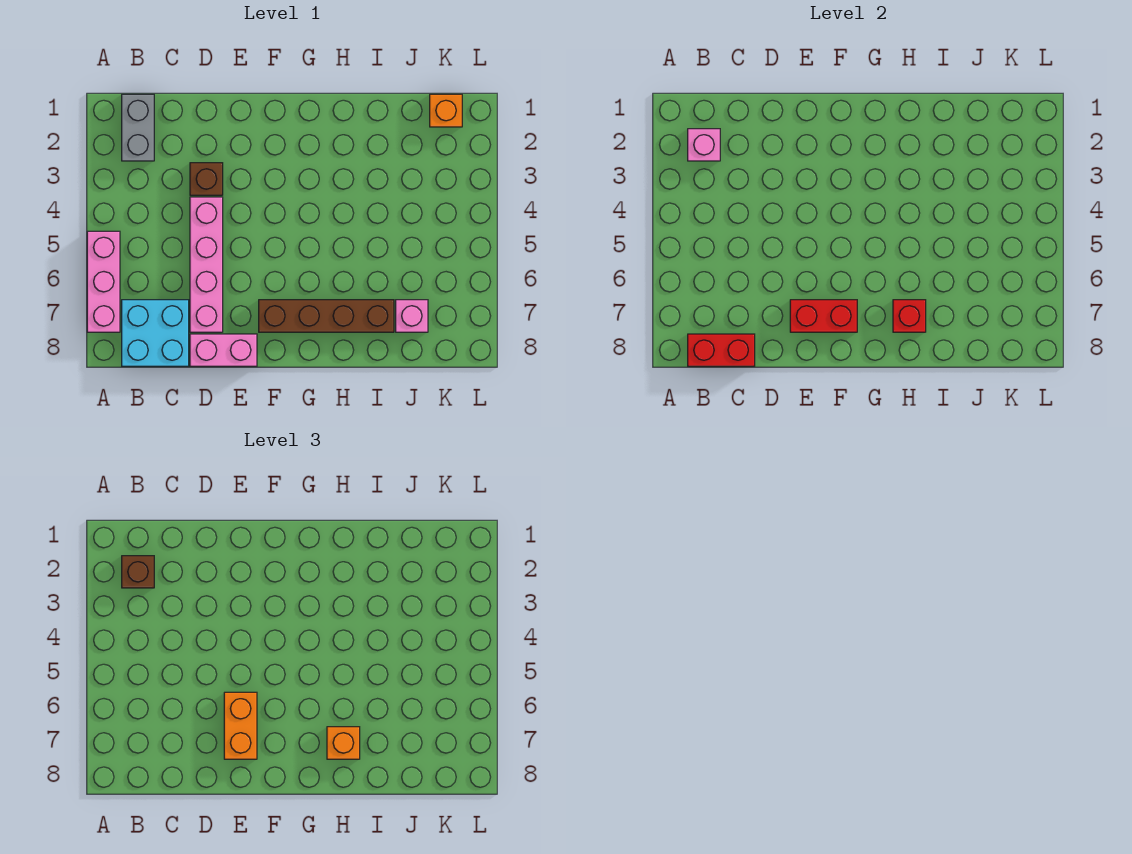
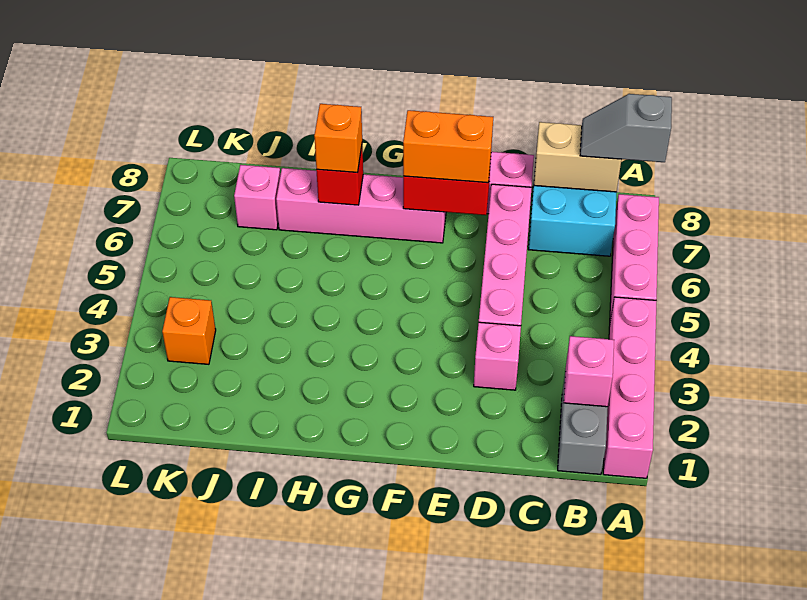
none -> pink brick A1:A4 level 1
none -> grey slope A8:B8 level 3 top A
brown brick B2 level 3 -> none
red brick B8:C8 level 2 -> tan brick B8:C8 level 2
brown brick D3 level 1 -> pink brick D3 level 1
orange brick E6:E7 level 3 -> orange brick E7:F7 level 3
brown brick F7:I7 level 1 -> pink brick F7:I7 level 1
orange brick K1 level 1 -> orange brick K3 level 1

